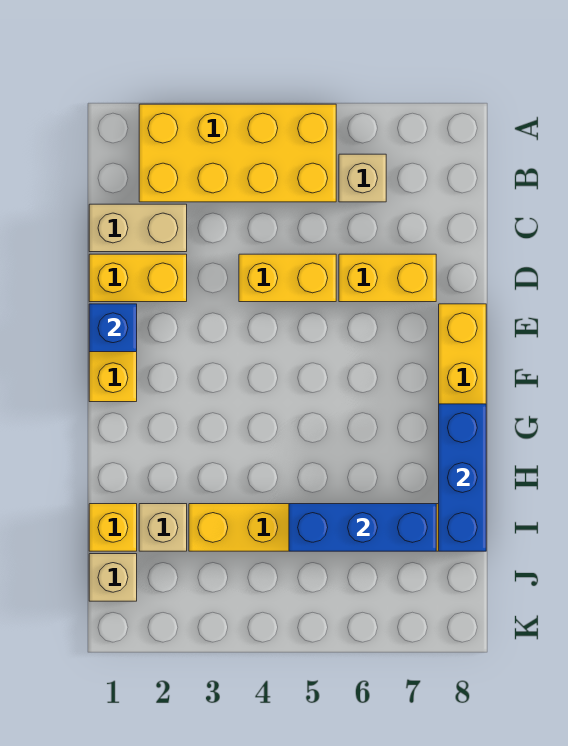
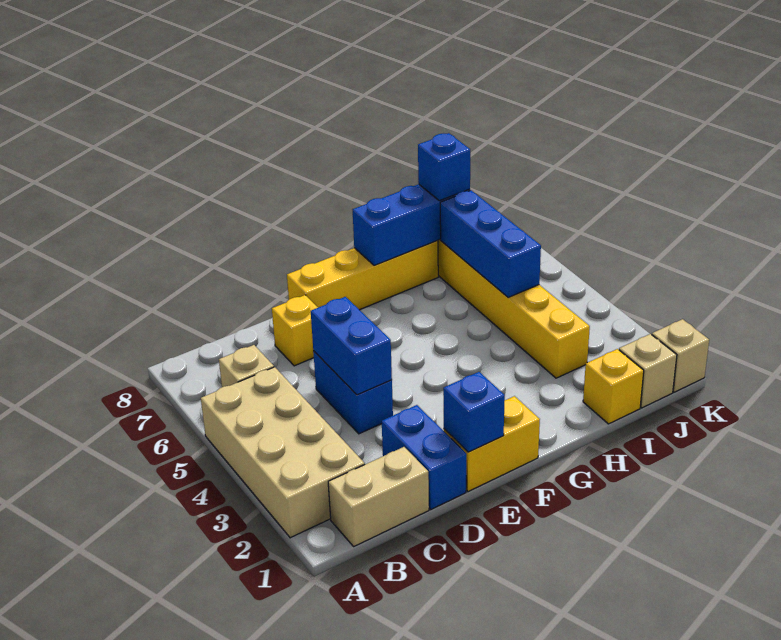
yellow brick A2:B5 level 1 -> tan brick A2:B5 level 1
tan brick C1:C2 level 1 -> tan brick B1:C1 level 1
yellow brick D1:D2 level 1 -> blue brick D1:D2 level 1
yellow brick D4:D5 level 1 -> blue brick D4:D5 level 1
none -> blue brick D4:D5 level 2
yellow brick D6:D7 level 1 -> yellow brick D7 level 1
tan brick I2 level 1 -> tan brick K1 level 1
none -> blue brick I8 level 3

